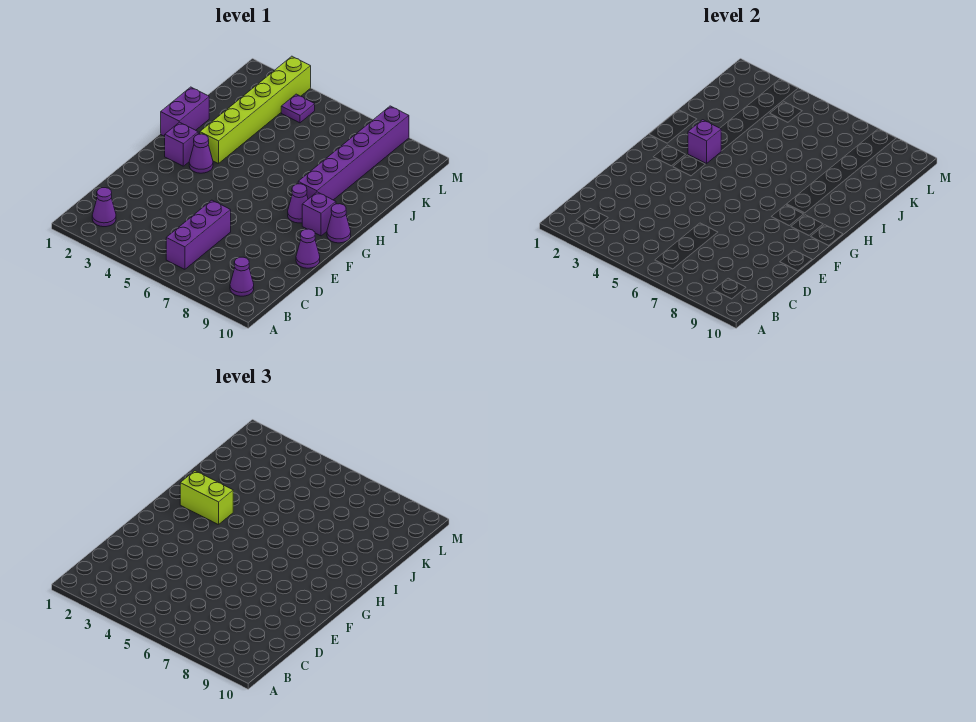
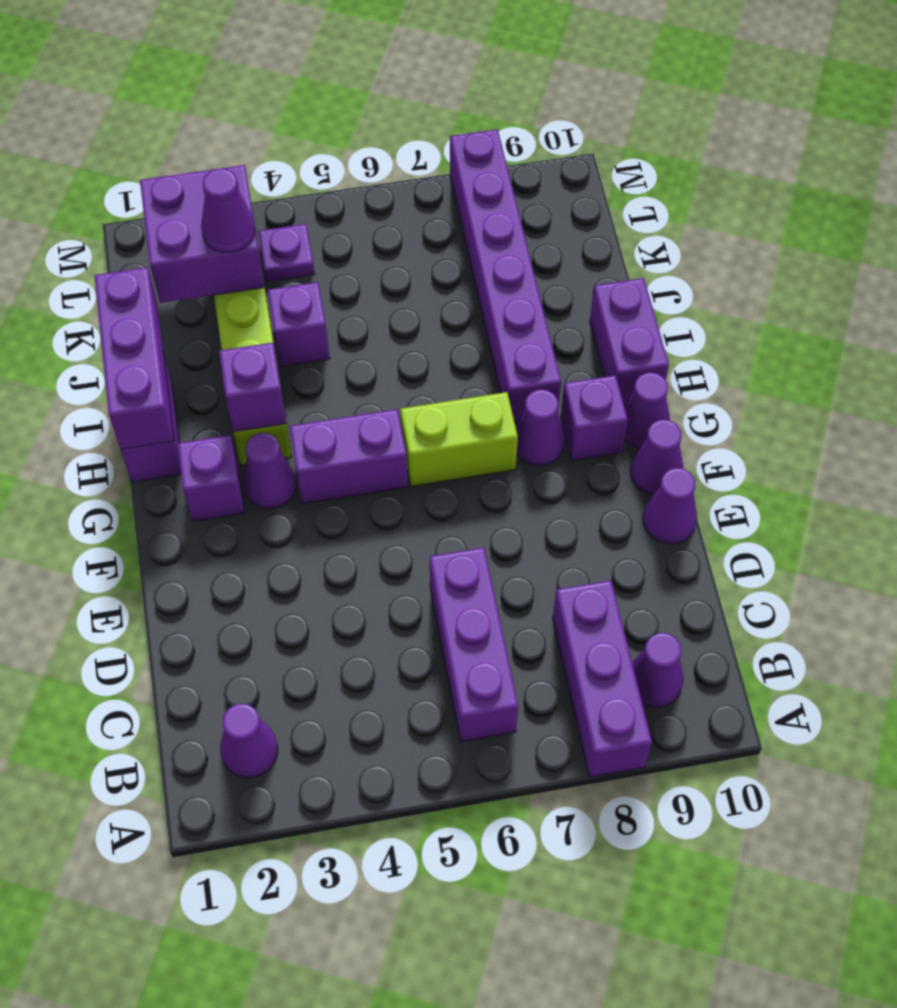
none -> purple brick A8:C8 level 1
none -> purple cone F10 level 1
none -> purple brick G4:G5 level 1
none -> purple brick H1:J1 level 2
lime brick H2:H3 level 3 -> lime brick G6:G7 level 1
none -> purple brick H10:I10 level 1
none -> purple brick J4 level 1
none -> purple brick K2:L3 level 2
none -> purple cone K3 level 3

